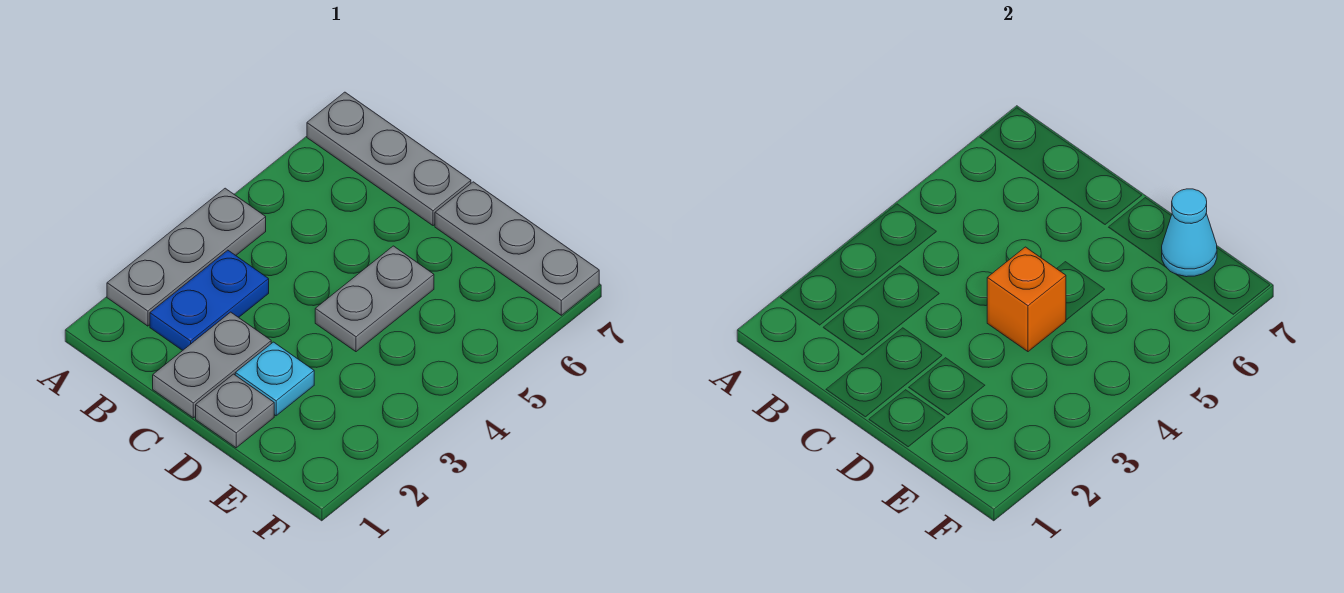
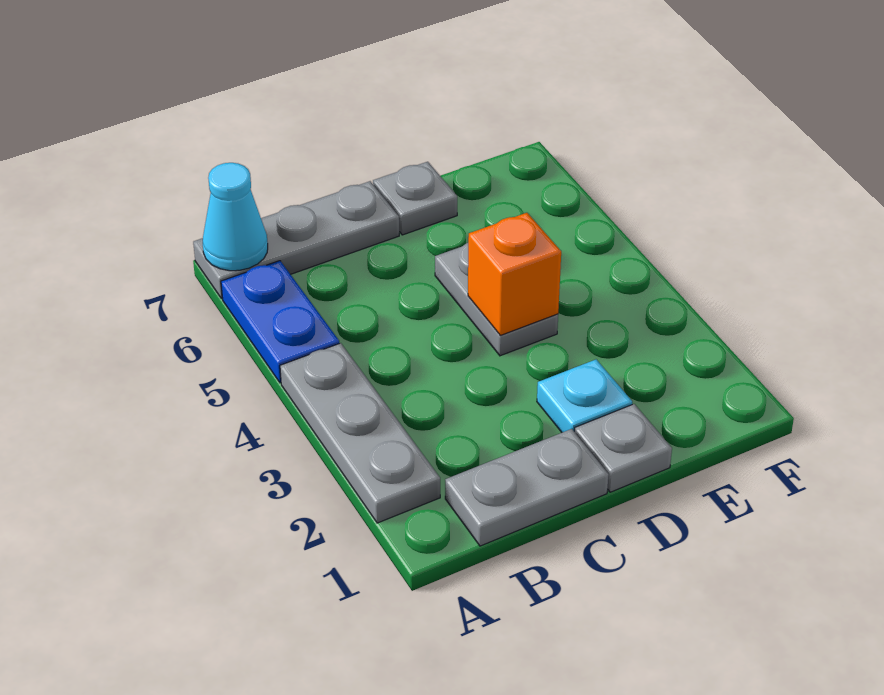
blue plate B2:B3 level 1 -> blue plate A5:A6 level 1
grey plate C1:C2 level 1 -> grey plate B1:C1 level 1
grey plate D7:F7 level 1 -> grey plate D7 level 1
cyan cone E7 level 2 -> cyan cone A7 level 2

